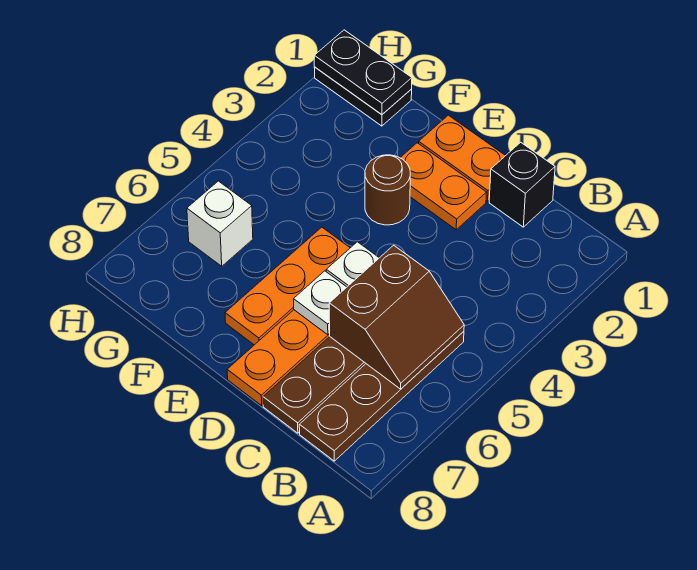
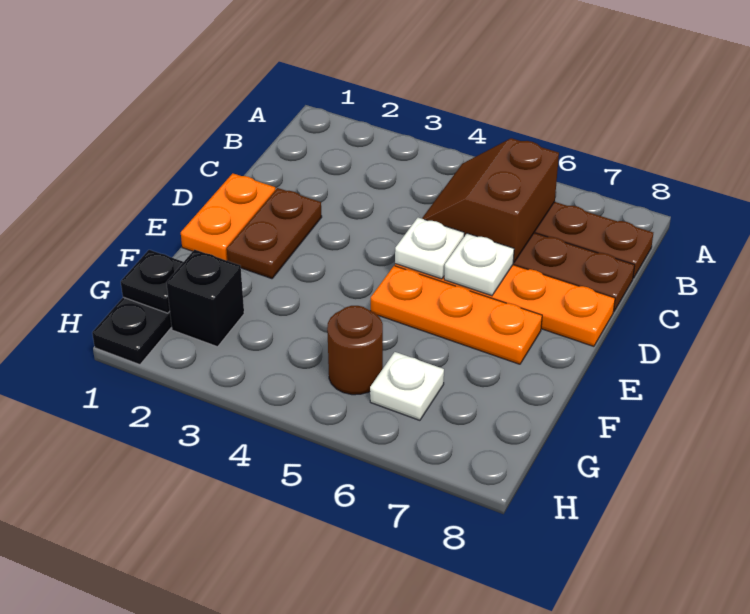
brown slope B5:C6 level 2 top C -> brown slope B5:C6 level 2 top 6
black brick C1 level 1 -> black brick G2 level 1
orange plate D2:E2 level 1 -> brown plate D2:E2 level 1
brown round brick E3 level 1 -> brown round brick G5 level 1
black plate G1:H1 level 2 -> black plate G1 level 2
white brick G6 level 1 -> white plate G6 level 1

